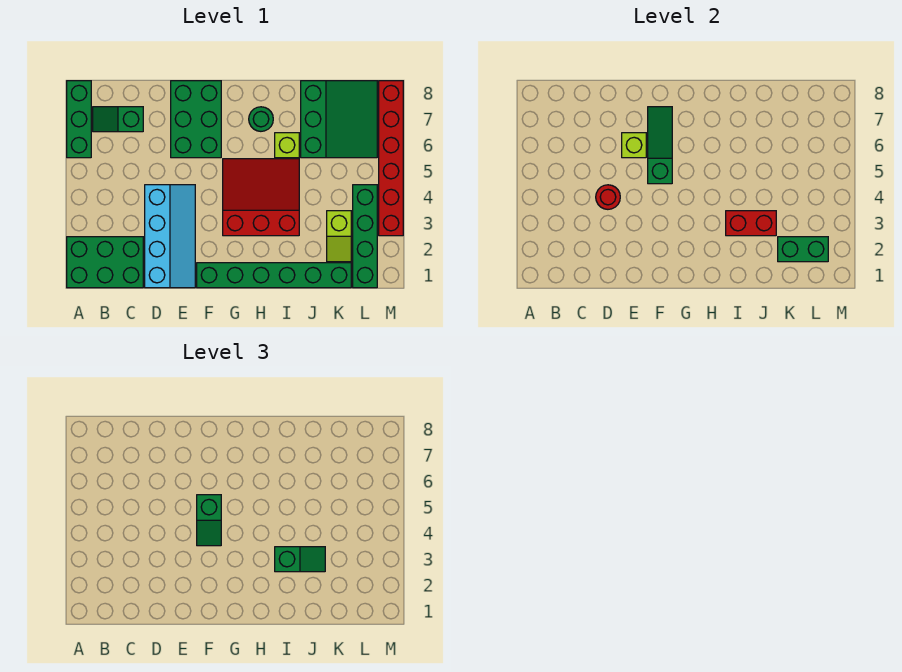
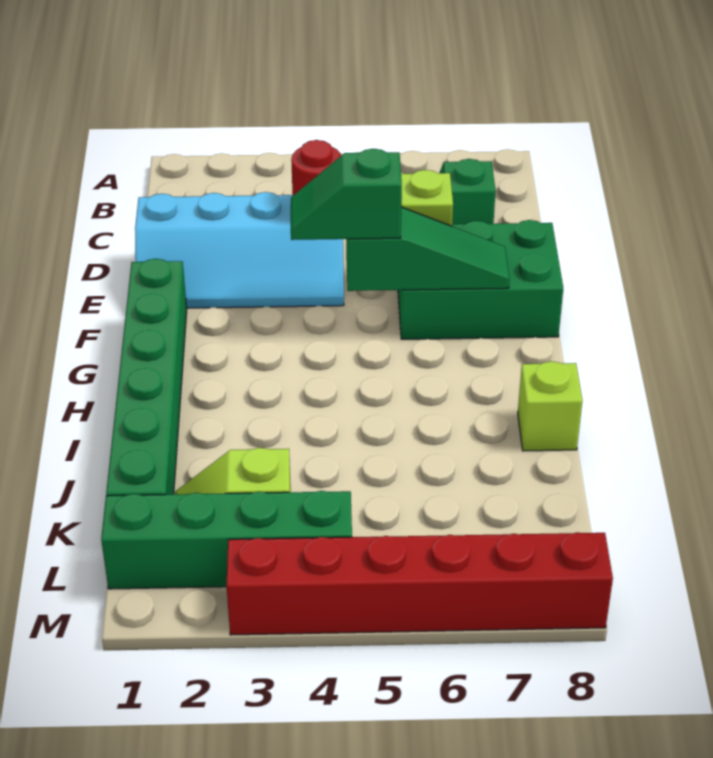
green brick A1:C2 level 1 -> none
green brick A6:A8 level 1 -> none
red slope G3:I5 level 1 top 3 -> none
green round brick H7 level 1 -> none
red brick I3:J3 level 2 -> none
green slope I3:J3 level 3 top I -> none
lime brick I6 level 1 -> lime brick I8 level 1
green slope J6:L8 level 1 top J -> none
green brick K2:L2 level 2 -> none

